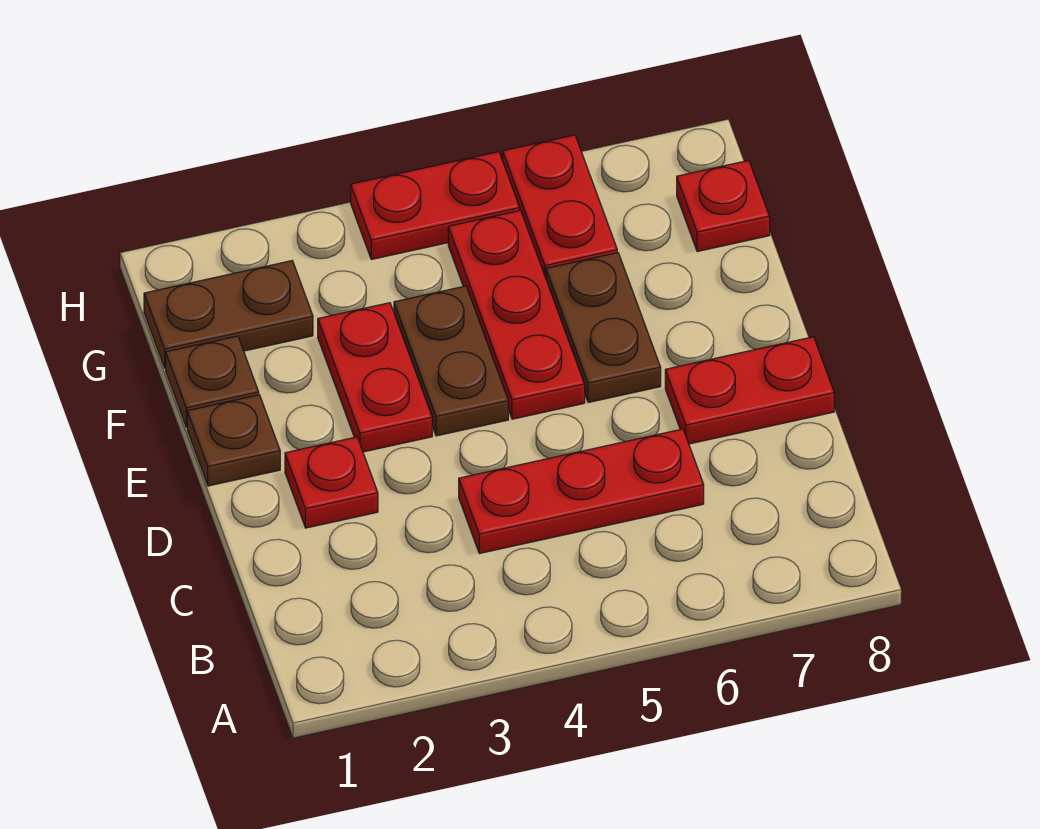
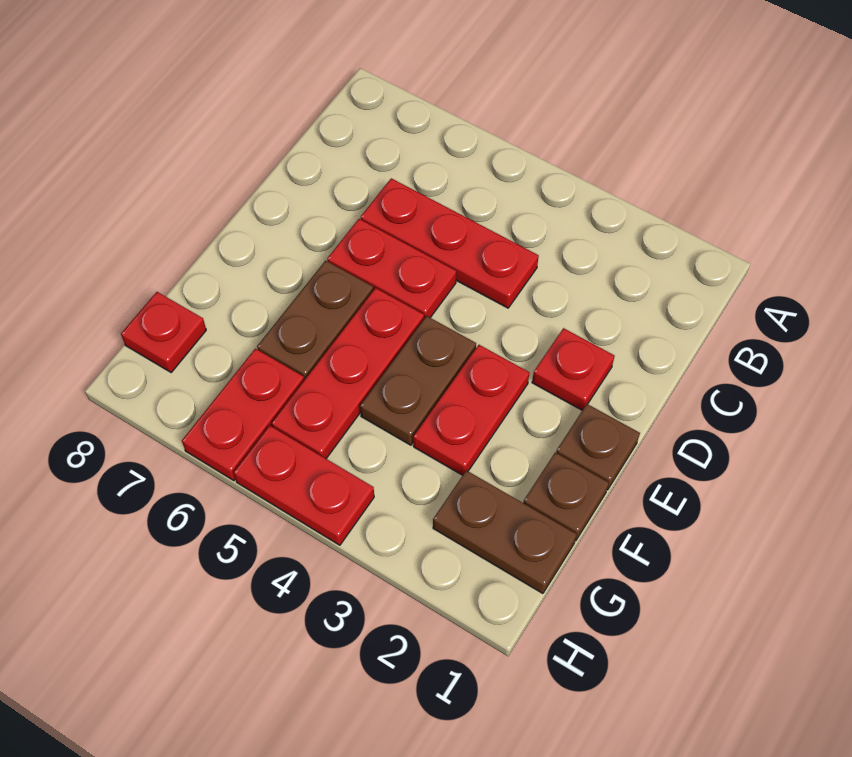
red plate D7:D8 level 1 -> red plate D5:D6 level 1

